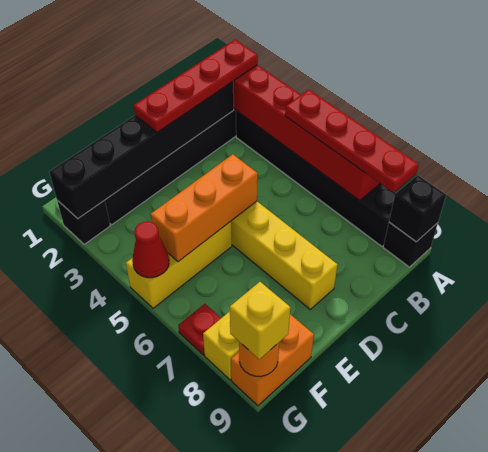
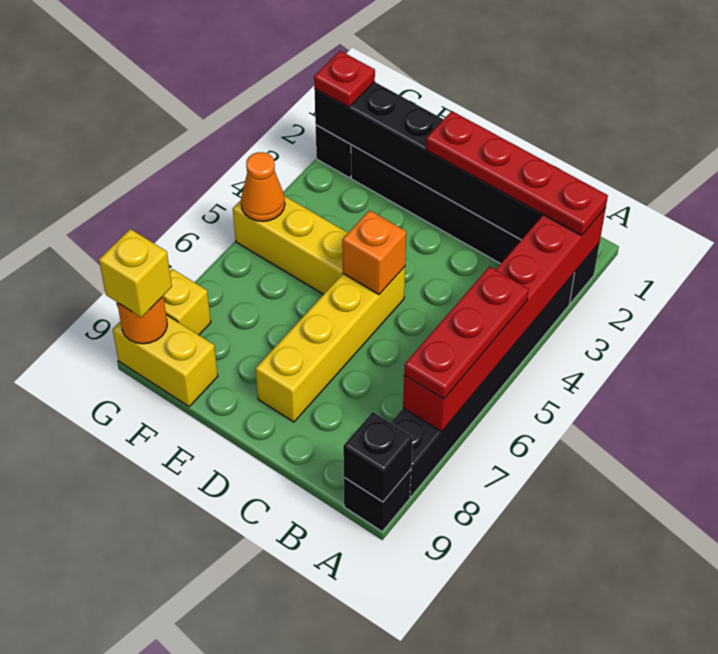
red plate A5:A8 level 3 -> red plate A5:A7 level 3
orange brick D5:F5 level 2 -> orange brick D5 level 2
orange brick F9:G9 level 1 -> yellow brick F9:G9 level 1
red cone G5 level 2 -> orange cone G5 level 2
red plate G7 level 1 -> red plate G2 level 3

